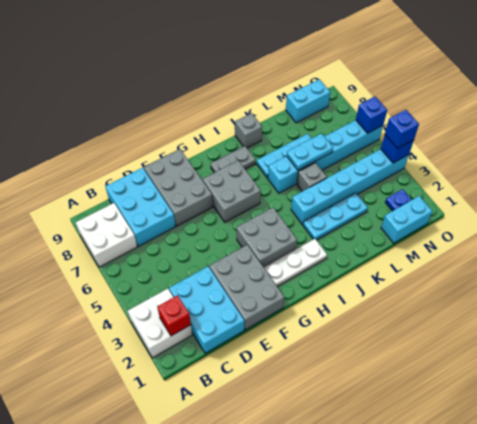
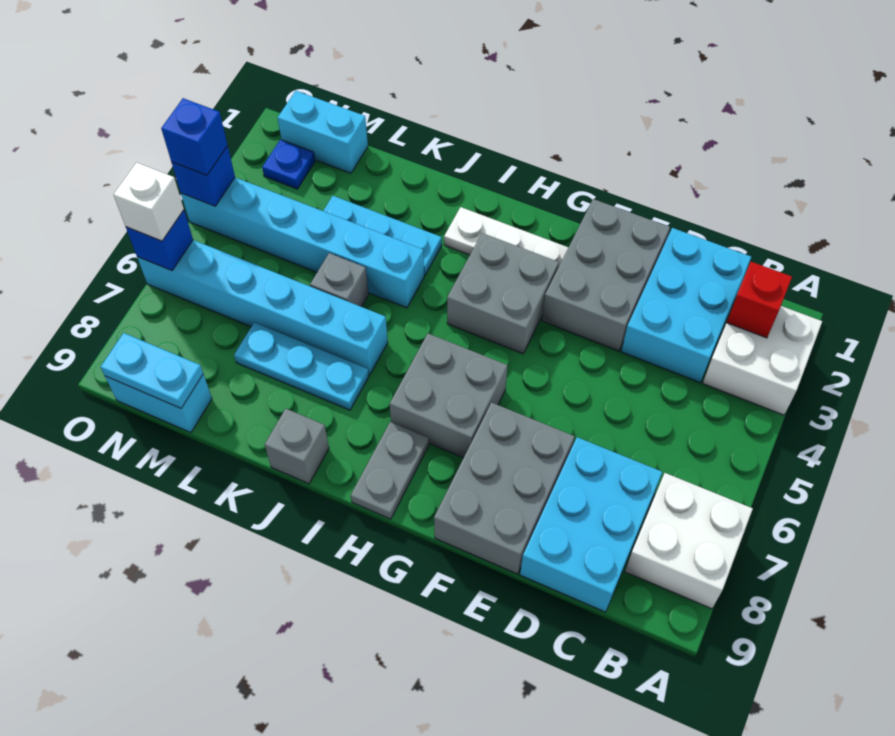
grey plate H8:I8 level 1 -> grey plate H8:H9 level 1
cyan plate K6:L6 level 2 -> cyan plate M9:N9 level 2
none -> white brick O6 level 3

